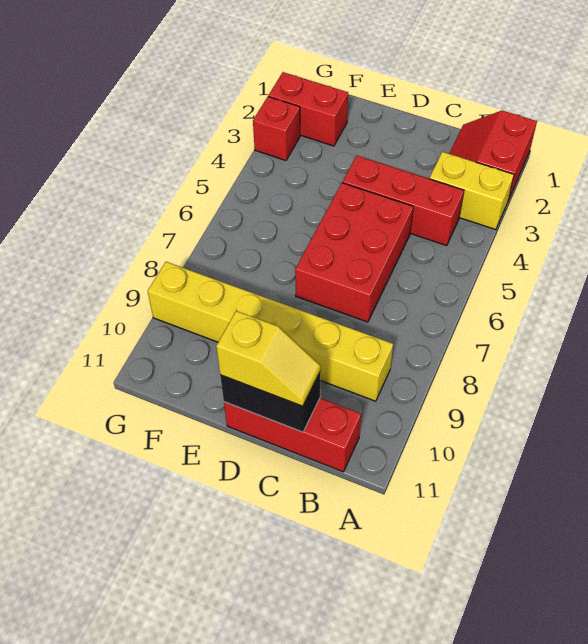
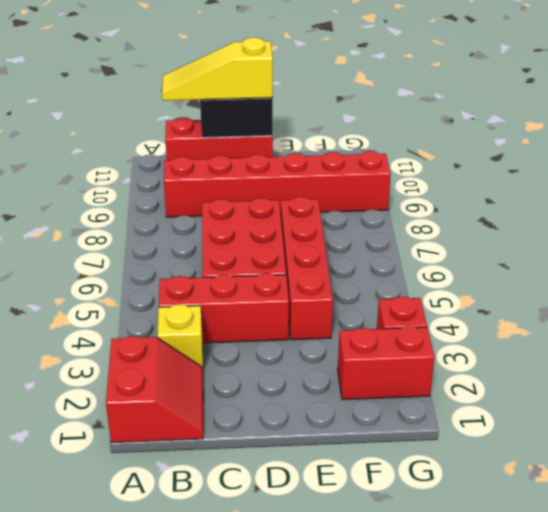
yellow brick A3:B3 level 1 -> yellow brick B3 level 1
yellow brick B9:G9 level 1 -> red brick B9:G9 level 1
yellow slope C11:D11 level 3 top D -> yellow slope B11:D11 level 3 top D
none -> red brick E4:E7 level 1

